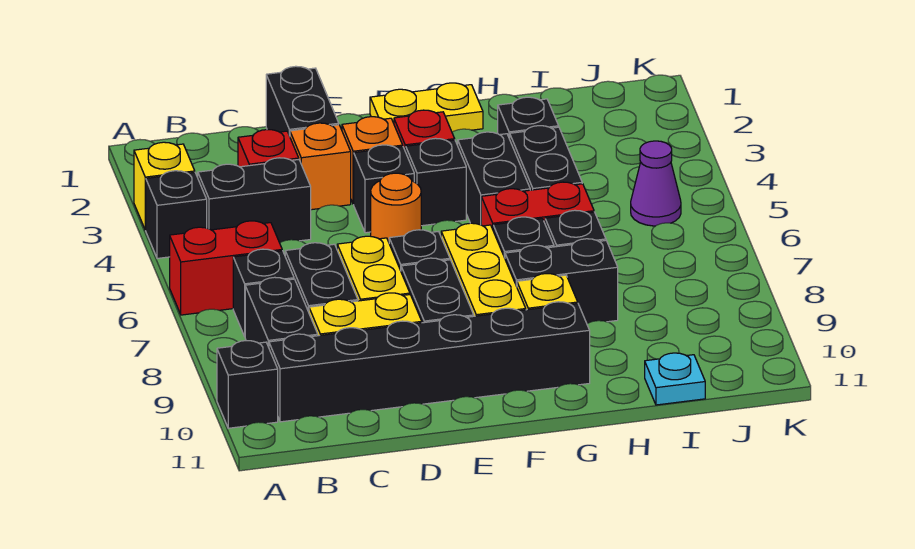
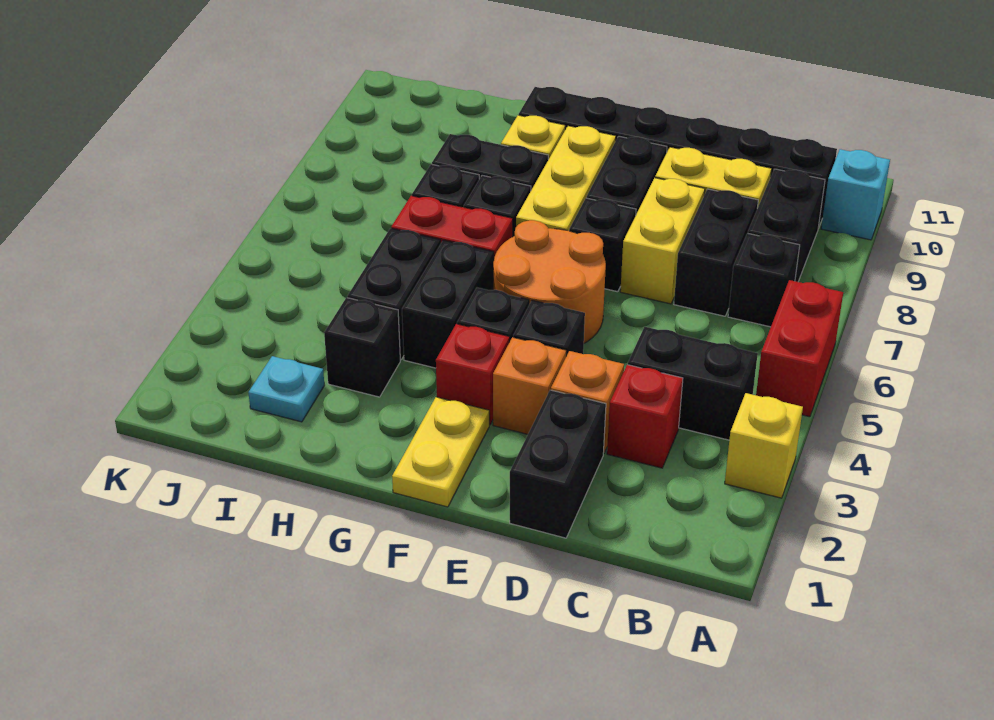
black brick A4 level 1 -> none
red brick A6:B6 level 1 -> red brick A5:A6 level 1
black brick A10 level 1 -> cyan brick A10 level 1
orange round brick E5 level 1 -> orange round brick E5:F6 level 1
yellow plate F1:G1 level 1 -> yellow plate F1:F2 level 1
cyan plate I11 level 1 -> cyan plate I2 level 1
purple cone J5 level 1 -> none

